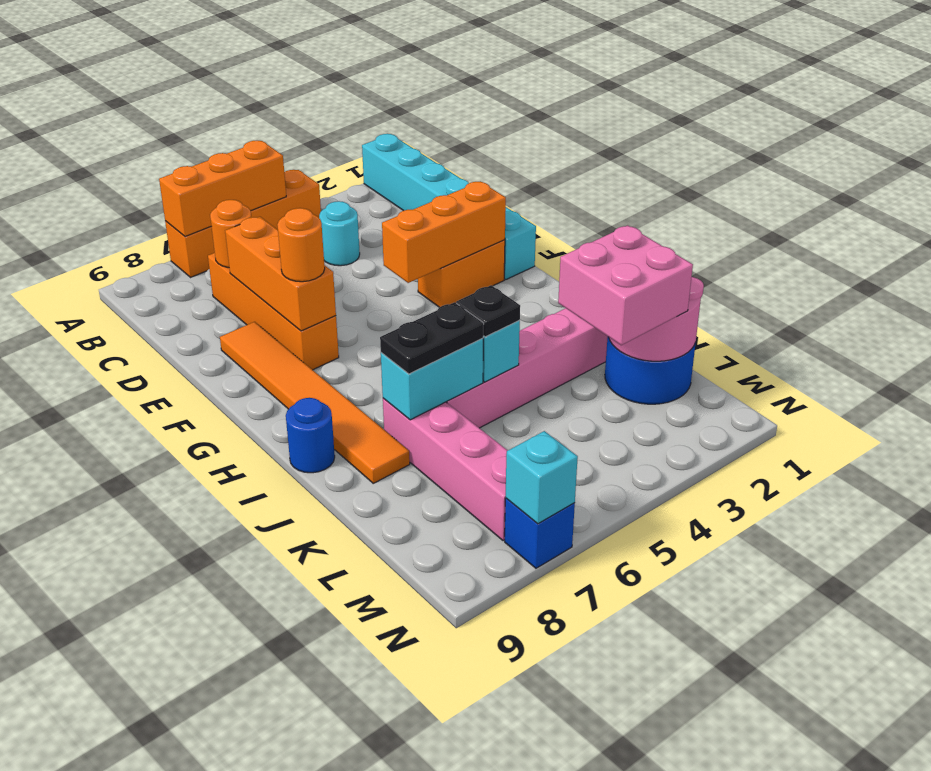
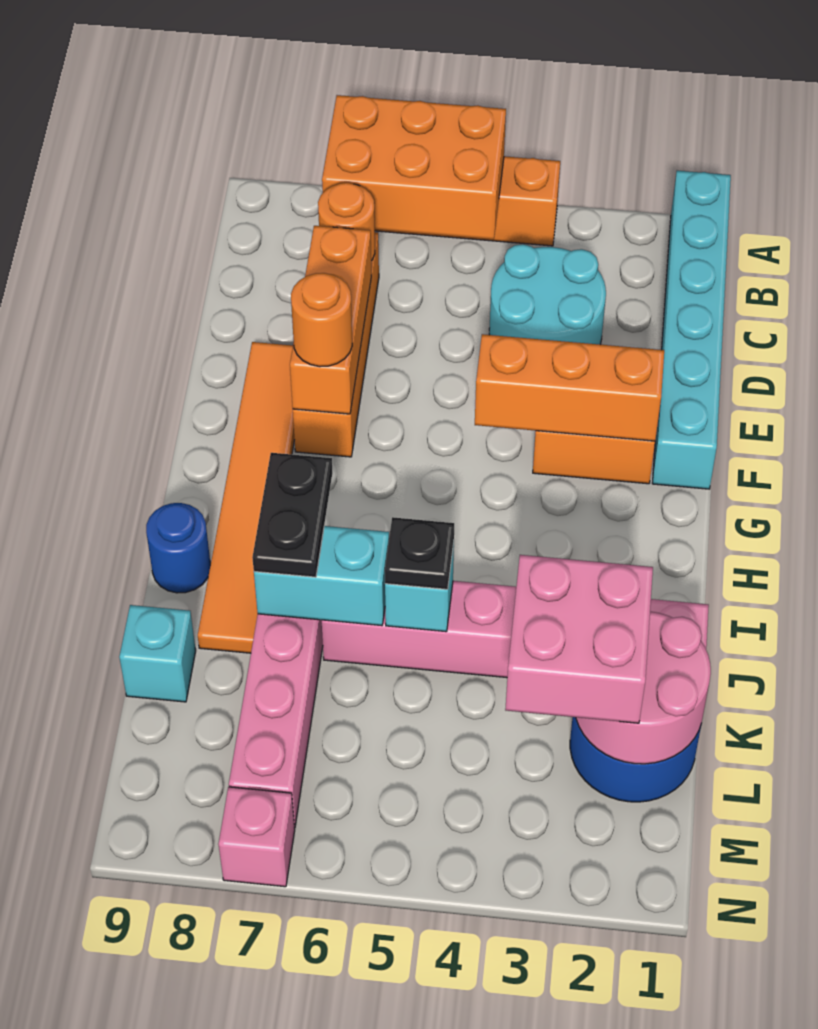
orange brick A5:A7 level 2 -> orange brick A5:B7 level 2
cyan round brick C4 level 1 -> cyan round brick C3:D4 level 1
black plate J6:J7 level 3 -> black plate I7:J7 level 3
blue brick N7 level 1 -> pink brick N7 level 1
cyan brick N7 level 2 -> cyan brick K9 level 1

